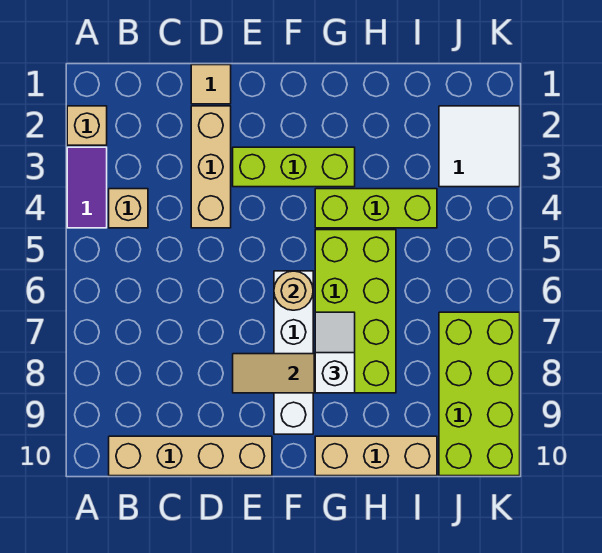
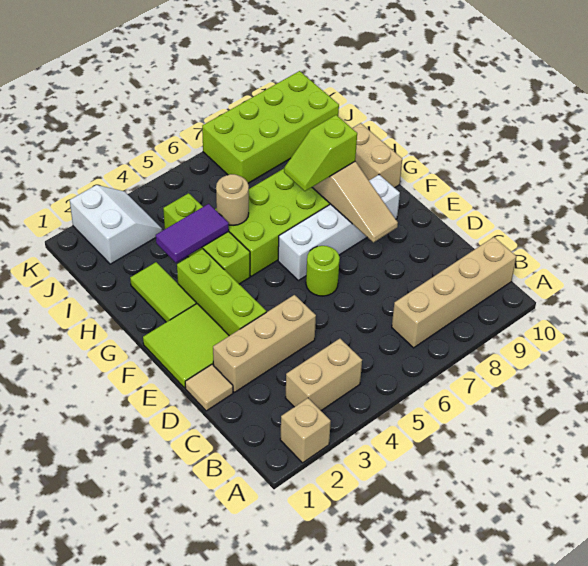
purple tile A3:A4 level 1 -> purple tile H3:H4 level 2
tan brick B4 level 1 -> tan brick B3:B4 level 1
tan brick B10:E10 level 1 -> tan brick B7:B10 level 1
none -> lime tile E1:F2 level 1
none -> lime round brick E6 level 1
tan round brick F6 level 2 -> tan round brick H5 level 2
none -> lime tile G2:H2 level 1
white slope G7:G8 level 3 top 8 -> lime slope G7:G8 level 3 top 8
tan brick G10:I10 level 1 -> tan brick G10:H10 level 1
white tile J2:K3 level 1 -> white slope J2:K3 level 1 top 2

